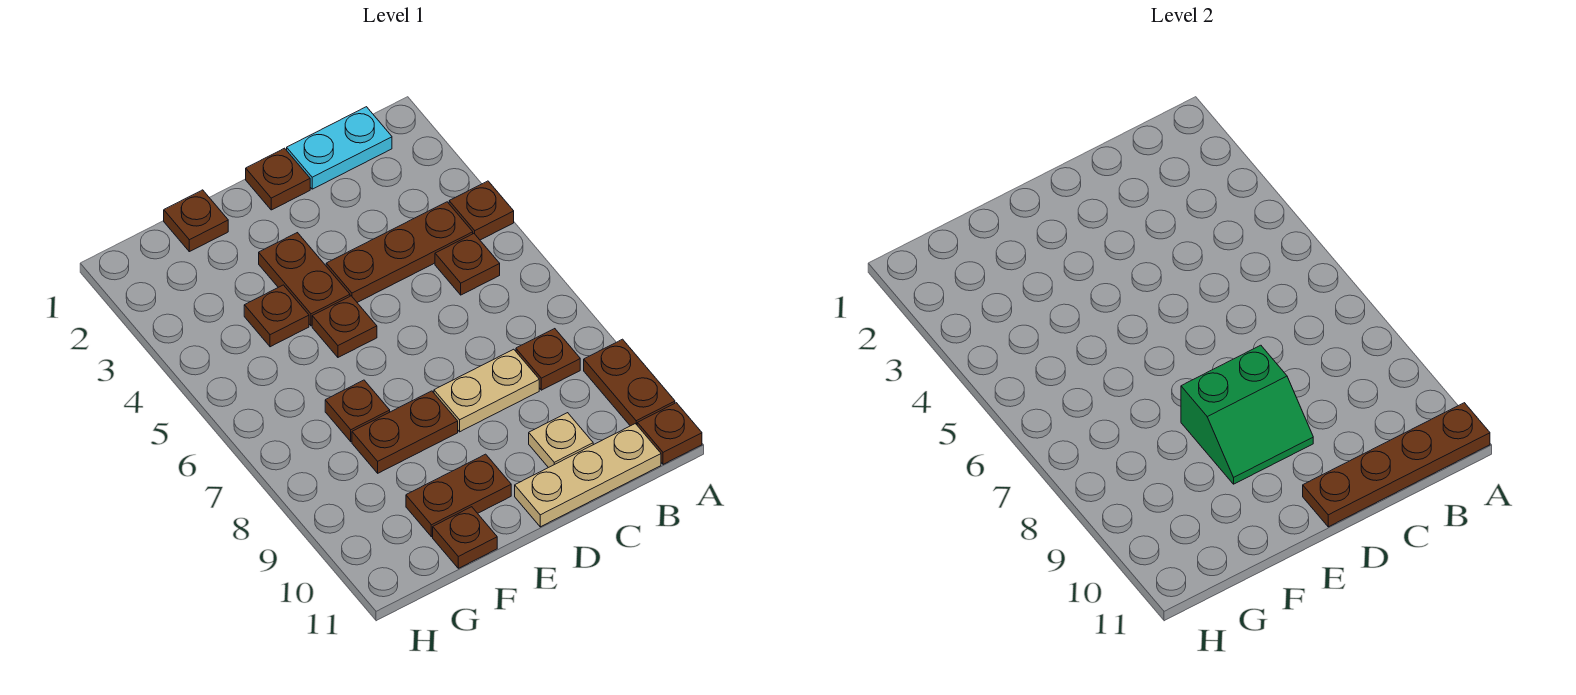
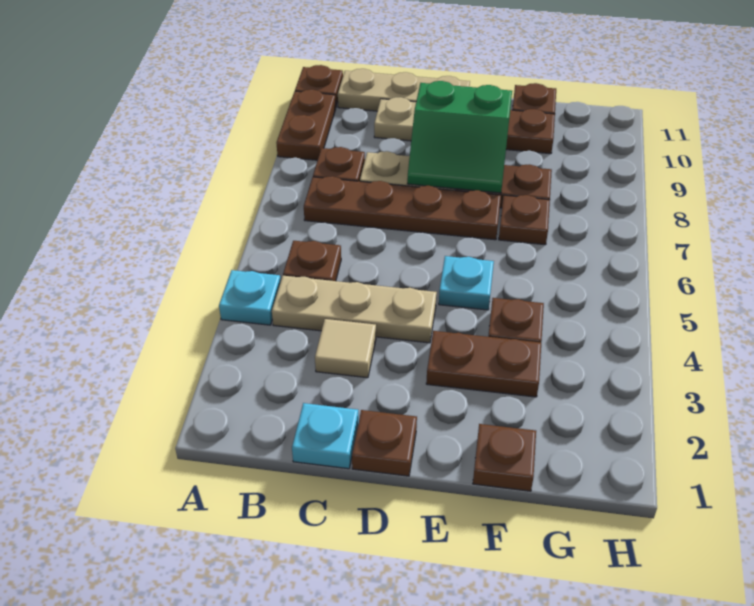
brown plate A4 level 1 -> cyan plate A4 level 1
brown plate A11:D11 level 2 -> brown plate B7:E7 level 1
cyan plate B1:C1 level 1 -> cyan plate C1 level 1
brown plate B4:D4 level 1 -> tan plate B4:D4 level 1
none -> tan tile C3 level 1
green slope D8:E9 level 2 top 8 -> green slope D8:E9 level 2 top 9
brown plate E3:E4 level 1 -> brown plate E3:F3 level 1
brown plate E5 level 1 -> cyan plate E5 level 1

